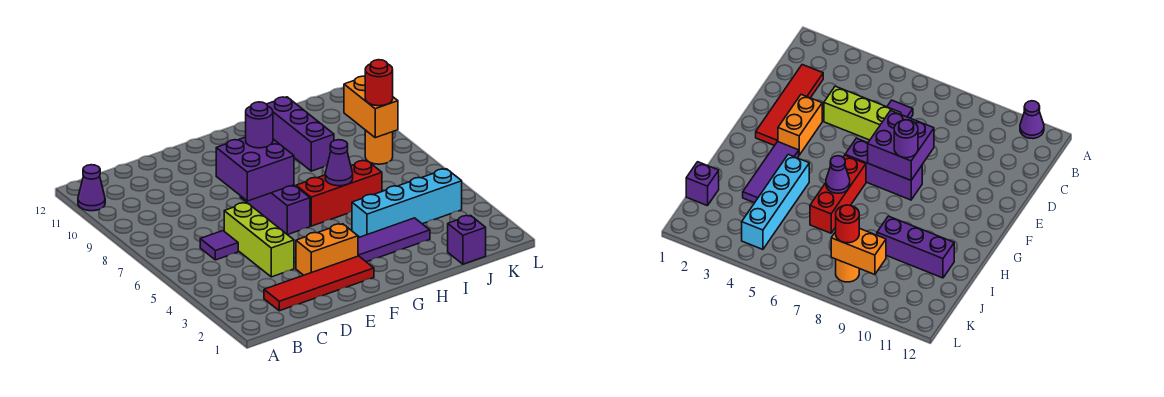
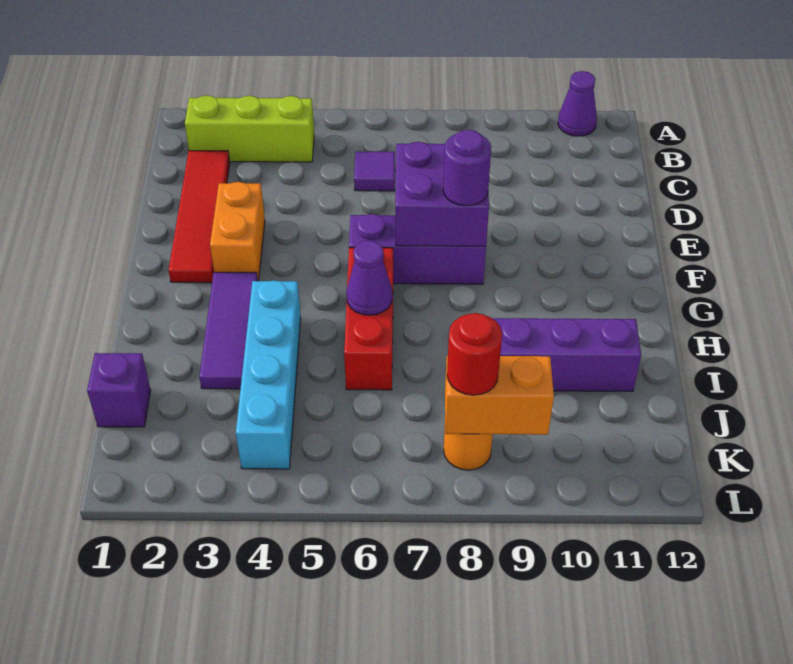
lime brick D4:D6 level 1 -> lime brick B2:B4 level 1

